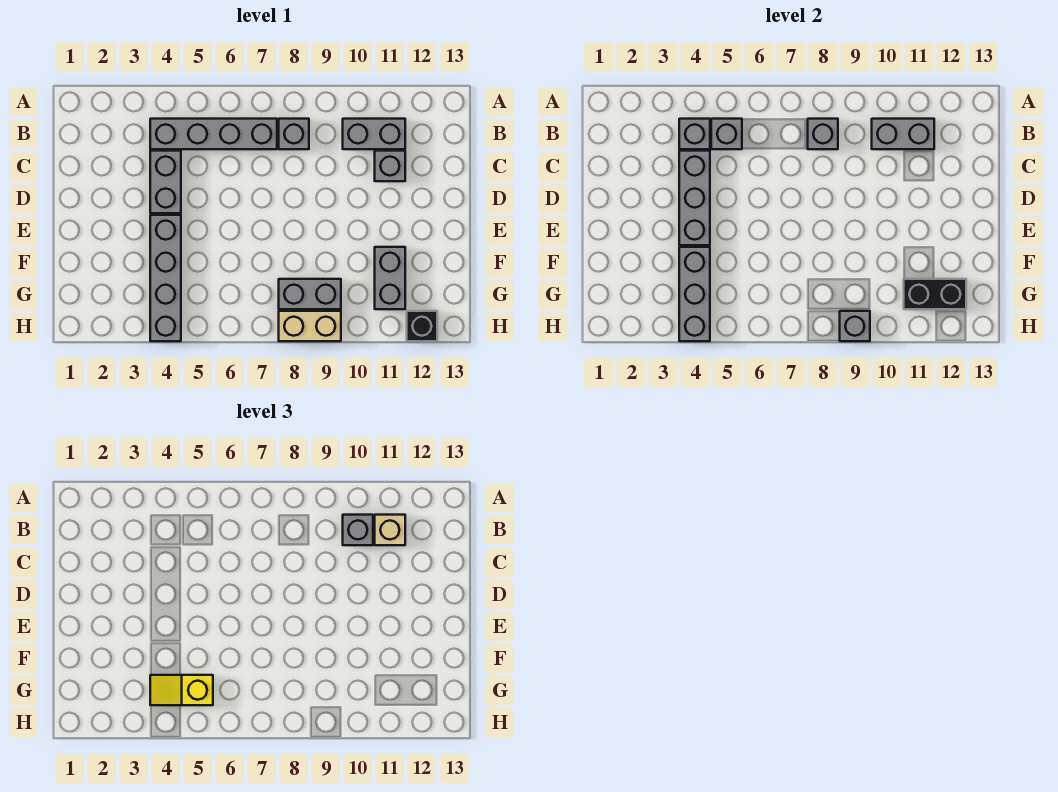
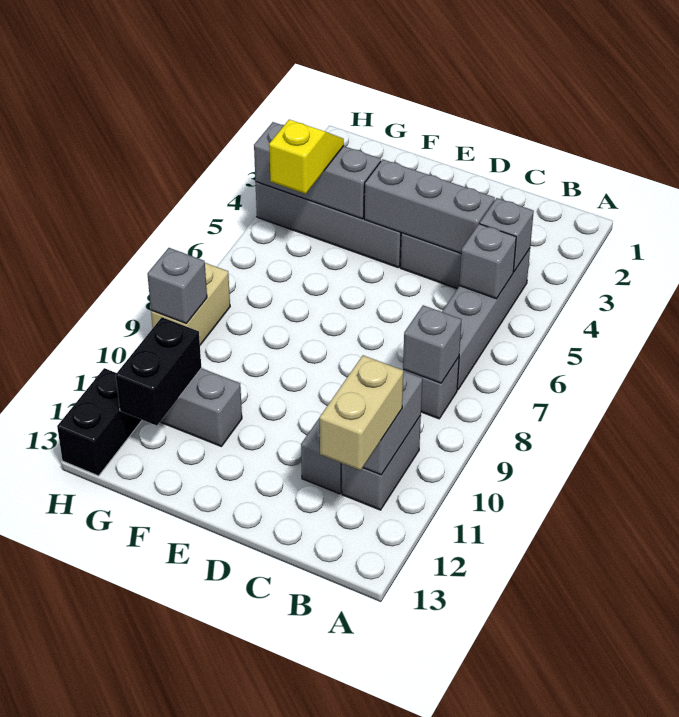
grey brick B10 level 3 -> none
tan brick B11 level 3 -> tan brick B11:B12 level 3
grey brick G8:G9 level 1 -> none
black brick H12 level 1 -> black brick H12:H13 level 1

